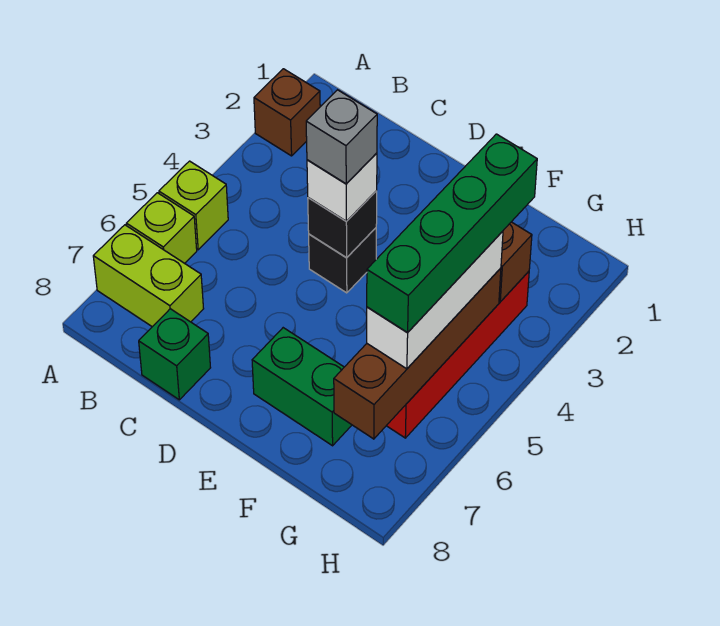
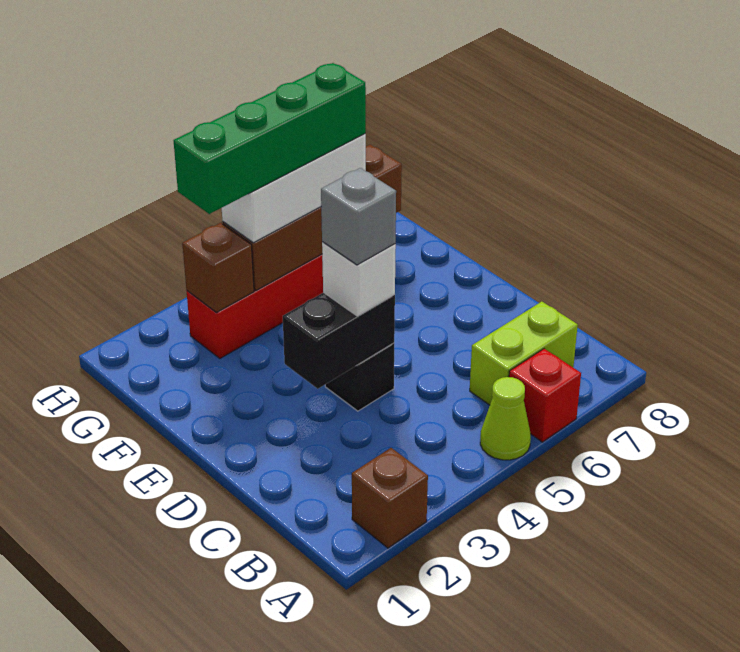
lime brick A5 level 1 -> lime cone A5 level 1
lime brick A6 level 1 -> red brick A6 level 1
lime brick A7:B7 level 1 -> lime brick B6:B7 level 1
green brick C8 level 1 -> none
black brick D4 level 2 -> black brick D3:D4 level 2
green brick E7:F7 level 1 -> none

